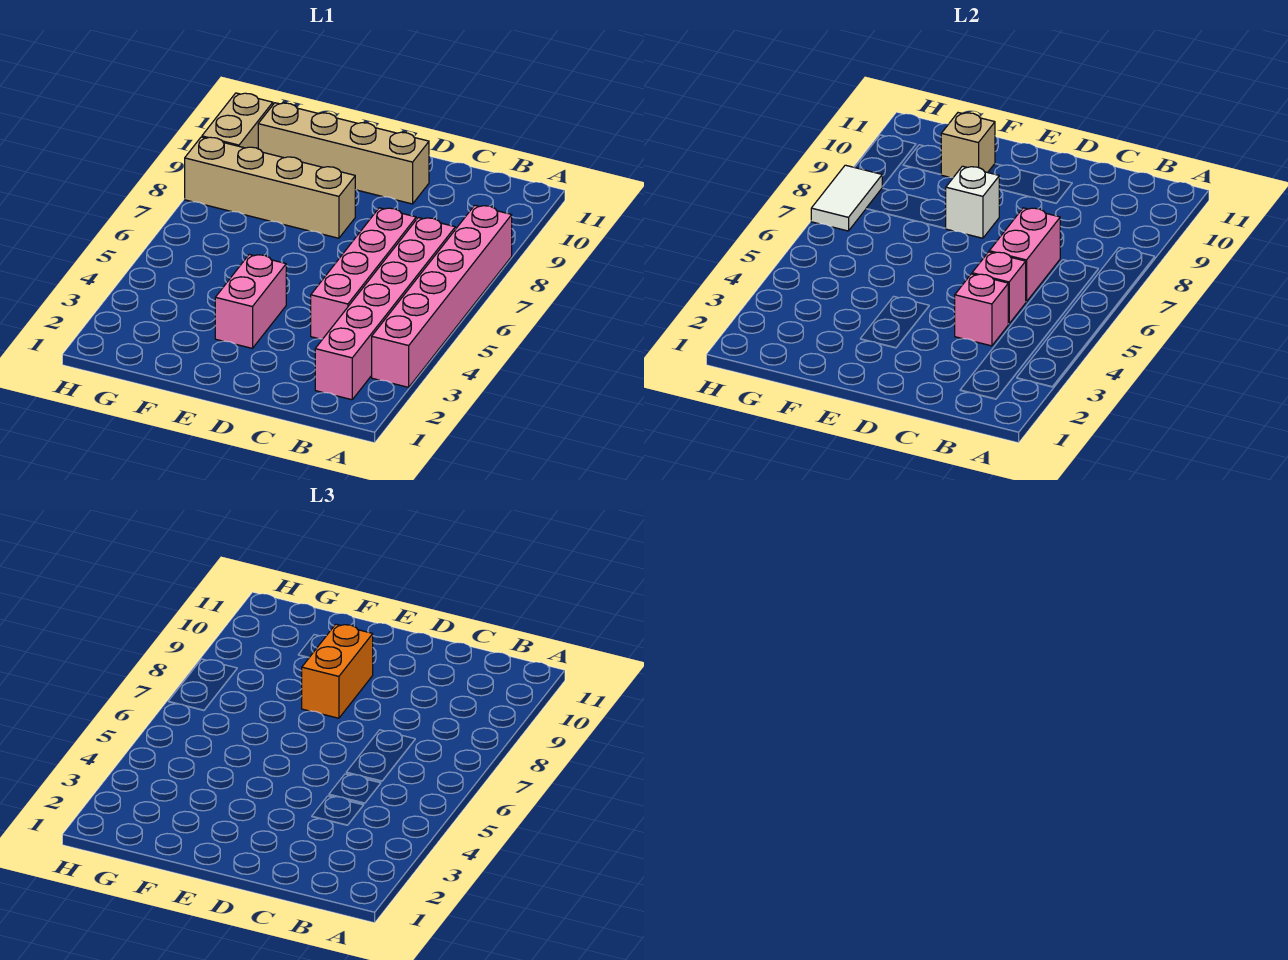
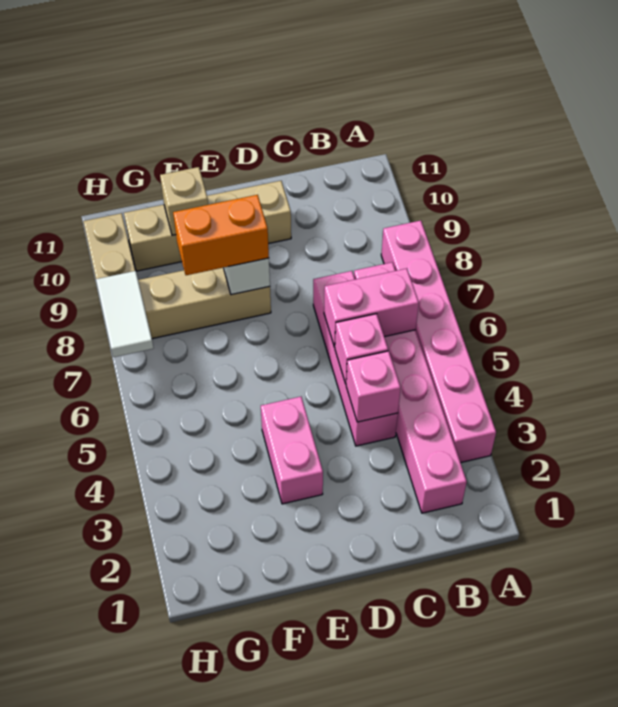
pink brick C6:C7 level 2 -> pink brick B6:C6 level 2
orange brick E8:E9 level 3 -> orange brick E8:F8 level 3

